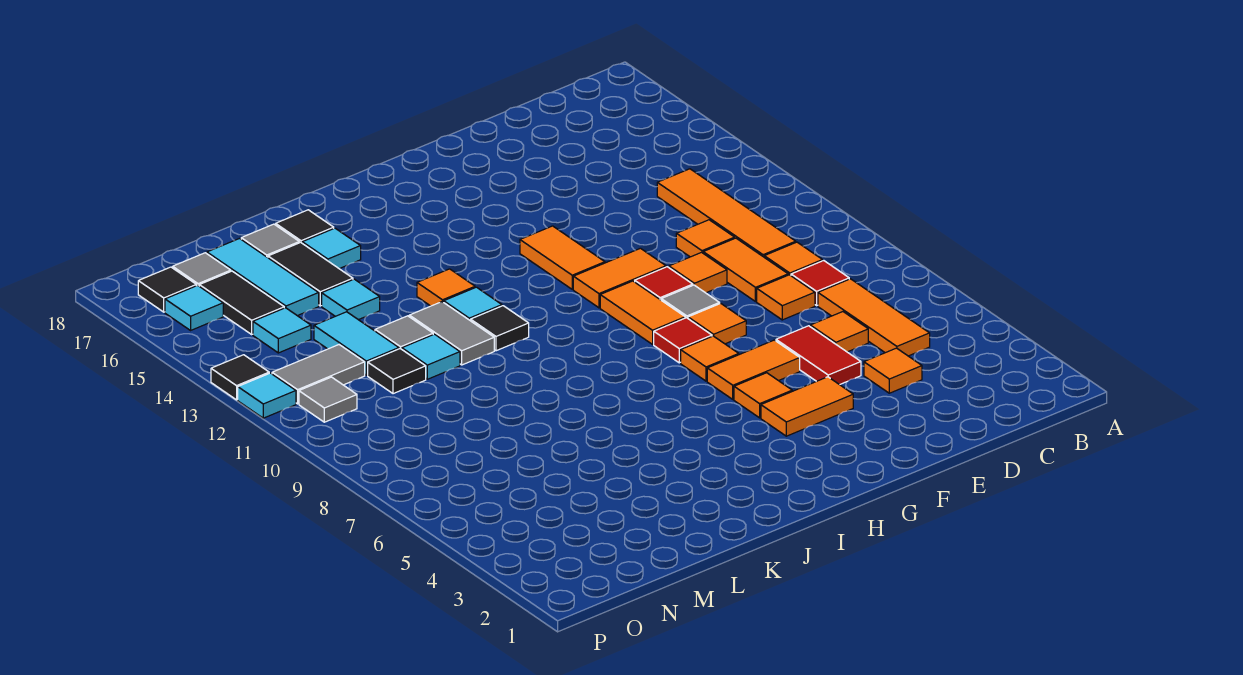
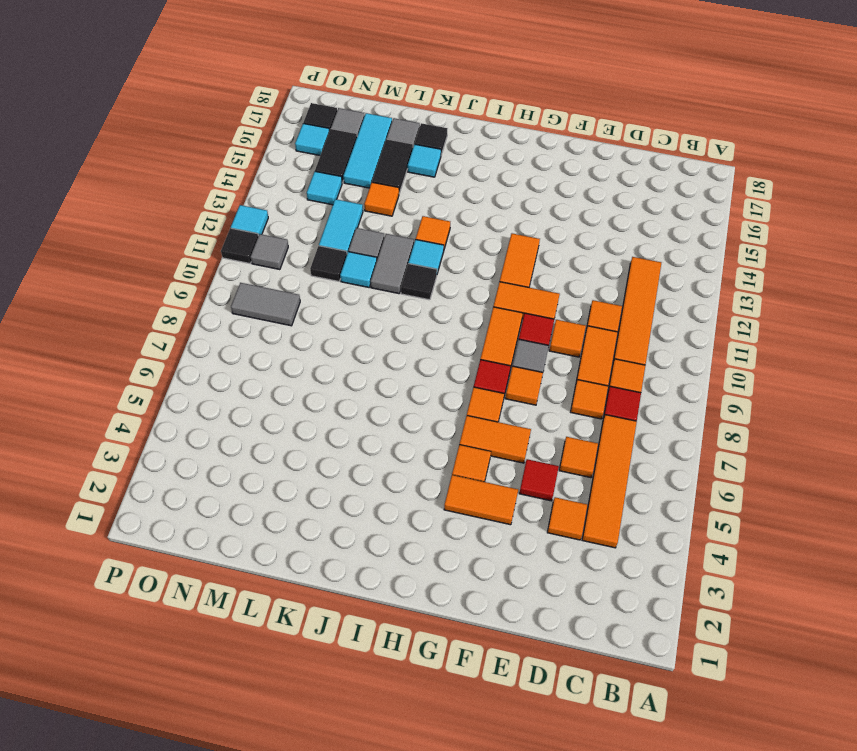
orange tile C5:C7 level 1 -> orange tile C4:C7 level 1
red tile E5:E6 level 1 -> red tile E5 level 1
cyan tile L14 level 1 -> orange tile L14 level 1
grey tile N12:O12 level 1 -> grey tile N9:O9 level 1
black tile P13 level 1 -> black tile P11 level 1

